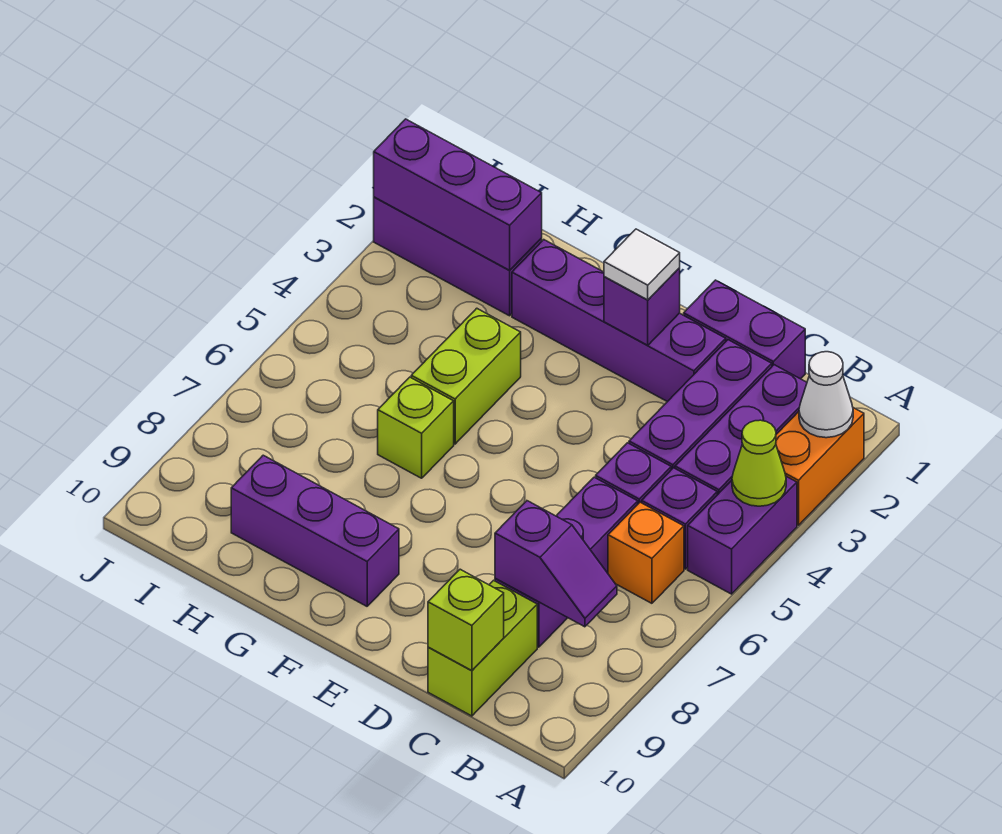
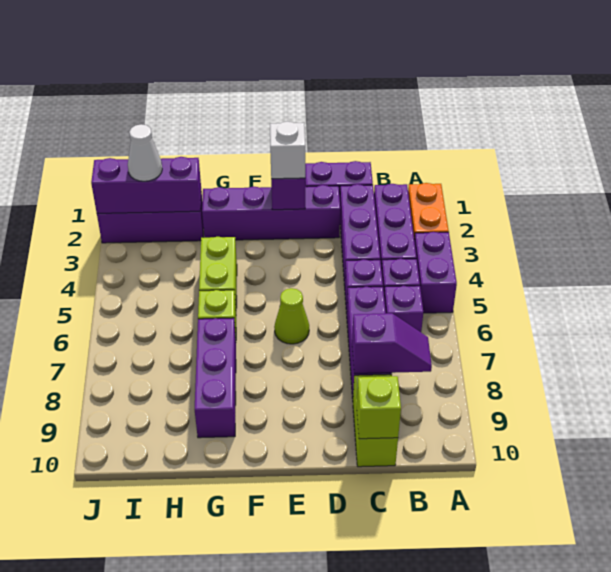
white cone A2 level 2 -> white cone I2 level 3
lime cone A4 level 2 -> lime cone E6 level 1
orange brick B6 level 1 -> purple brick B6 level 1
white tile E2 level 3 -> white brick E2 level 3
purple brick F9:H9 level 1 -> purple brick G7:G9 level 1

